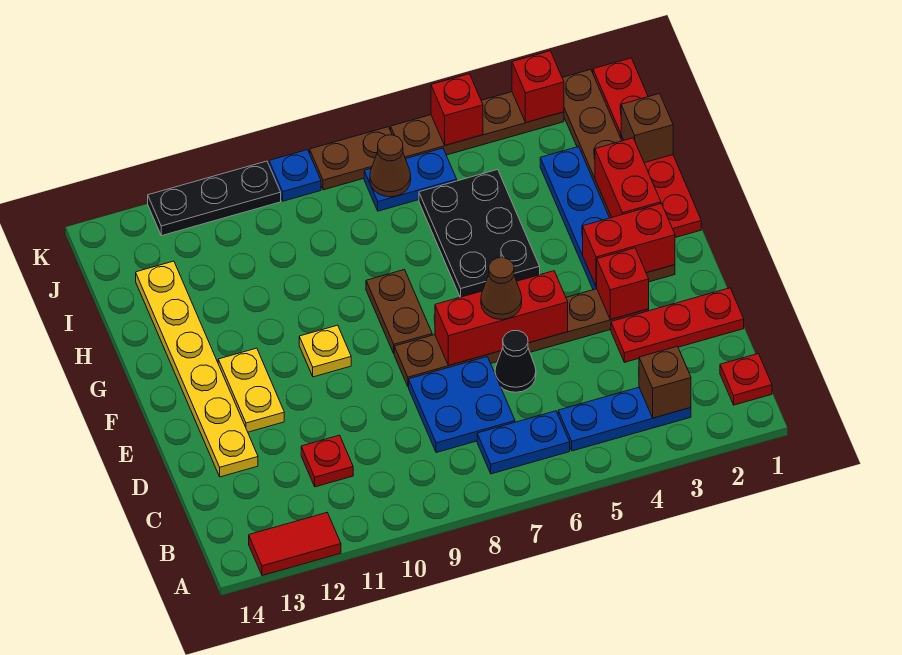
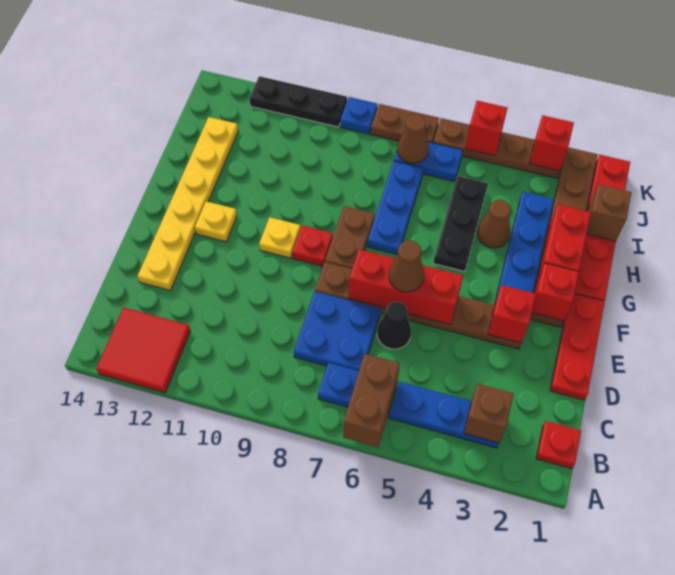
none -> brown brick A6:B6 level 2
red tile A12:A13 level 1 -> red tile A12:B13 level 1
red plate C11 level 1 -> red plate F9 level 1
red plate D1:D3 level 1 -> red plate D1:F1 level 1
yellow plate E12:F12 level 1 -> yellow plate F12 level 1
red brick F2:F3 level 2 -> red brick F2 level 2
black plate G5:I6 level 1 -> black plate G5:I5 level 1
none -> blue plate G7:I7 level 1
none -> brown cone H4 level 1

